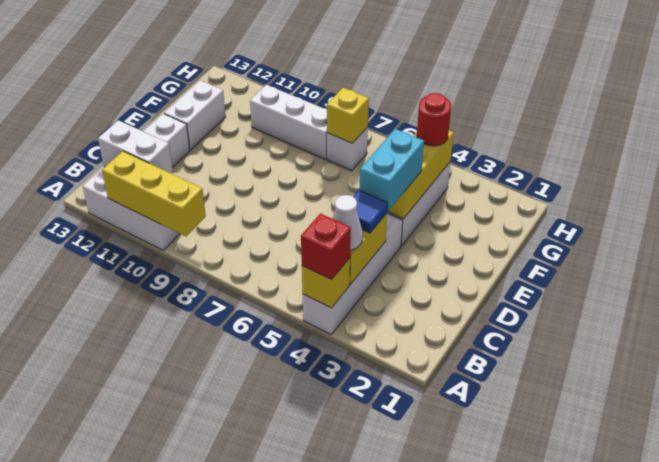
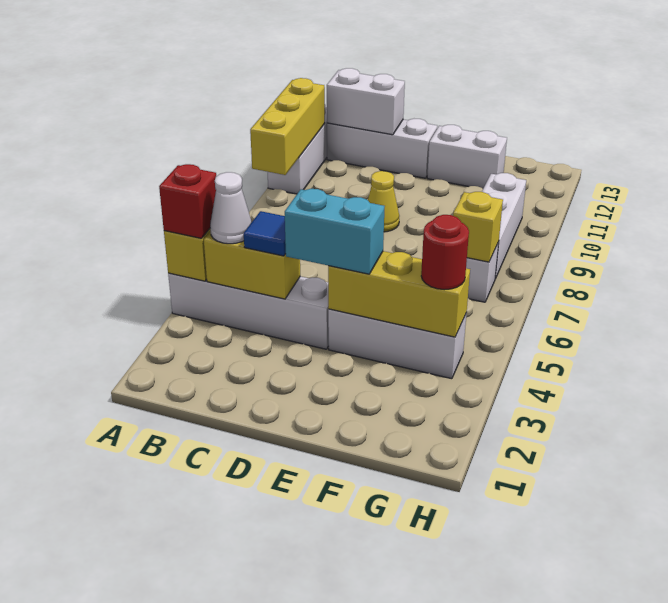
white brick B11:B12 level 2 -> white brick B12:C12 level 2
none -> yellow cone D9 level 1

